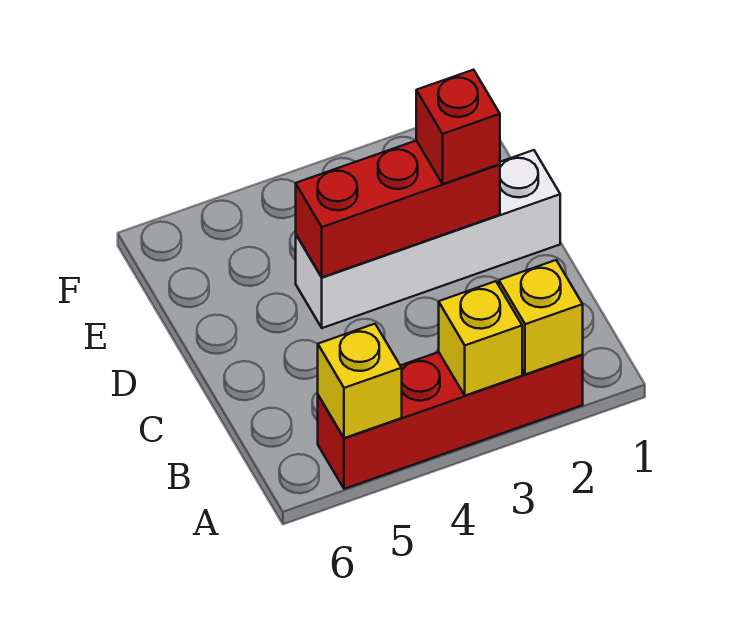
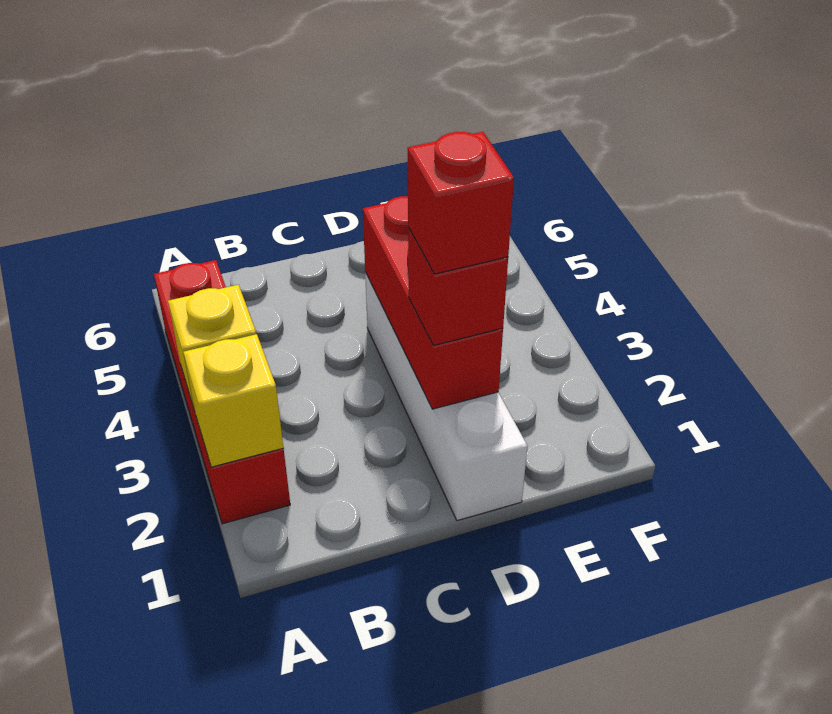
yellow brick A5 level 2 -> none
none -> red brick D2 level 4

